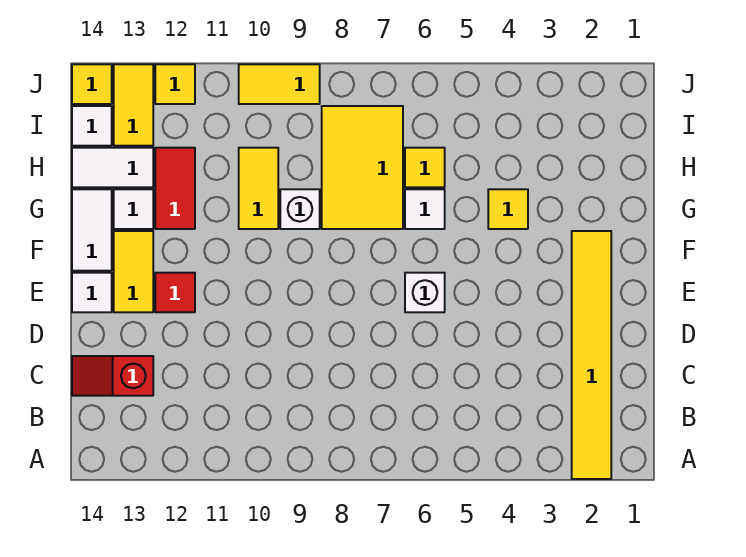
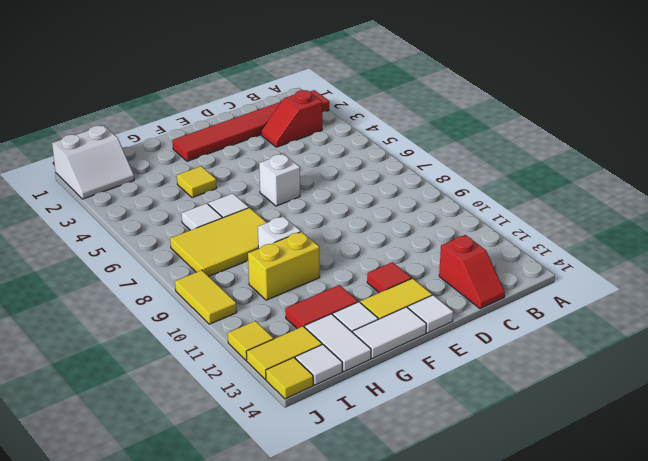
yellow tile A2:F2 level 1 -> red tile A2:F2 level 1
none -> red slope B3:C3 level 1 top B
yellow tile G10:H10 level 1 -> yellow brick G10:H10 level 1
yellow tile H6 level 1 -> white tile H6 level 1
none -> white slope I1:J2 level 1 top 1

